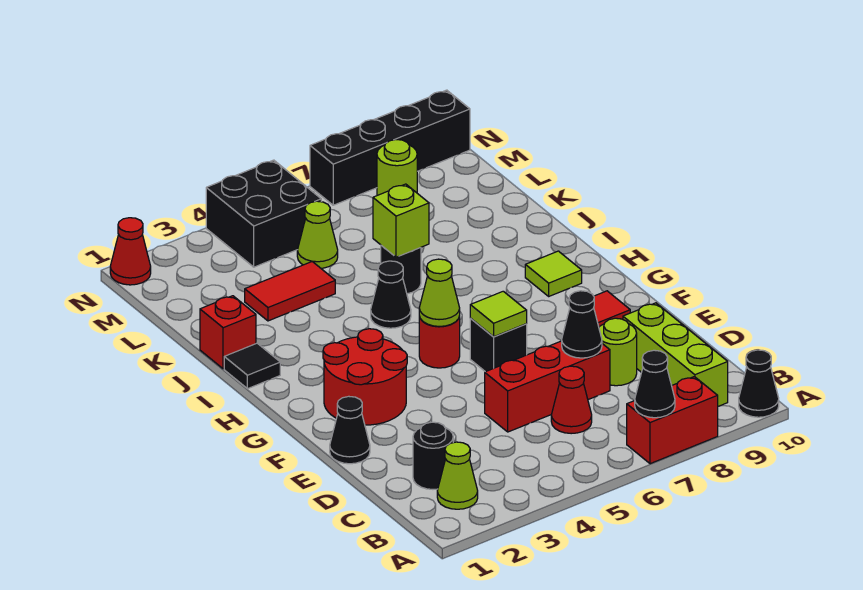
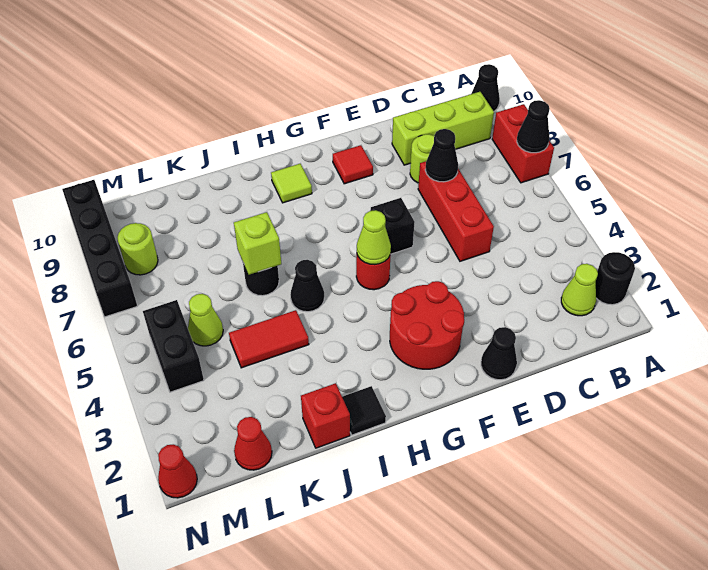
black round brick C2 level 1 -> black round brick A2 level 1
red cone C6 level 1 -> red cone L1 level 1
lime tile F6 level 2 -> none
red tile K3:K4 level 1 -> red tile J4:K4 level 1
black brick M4:N5 level 1 -> black brick M4:M5 level 1

